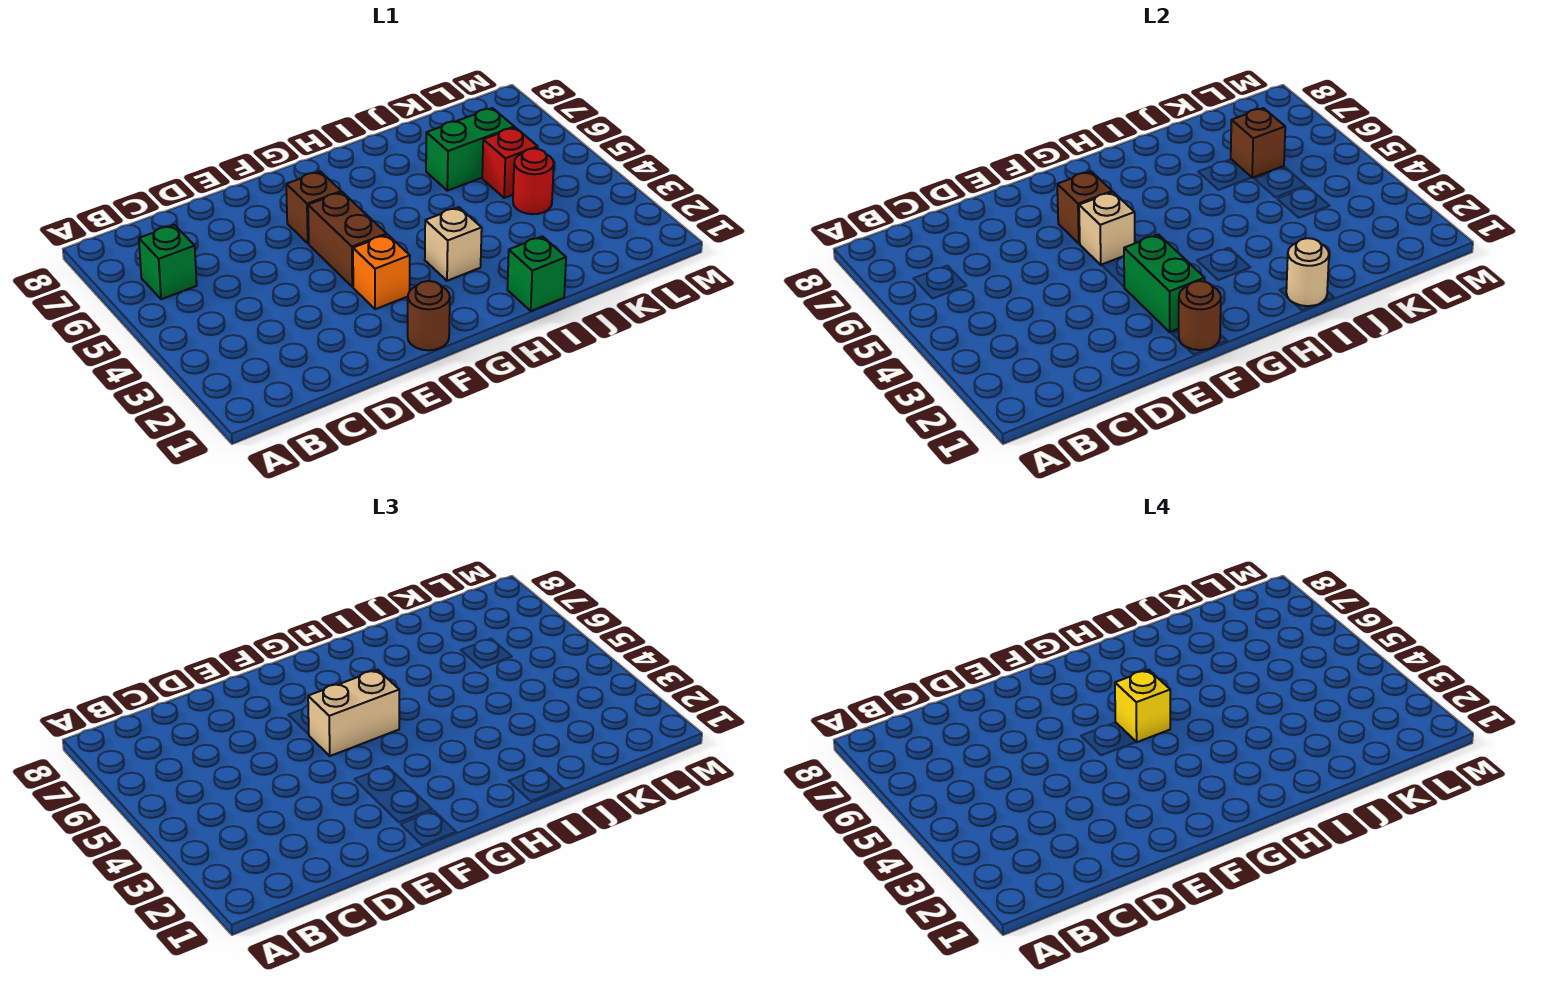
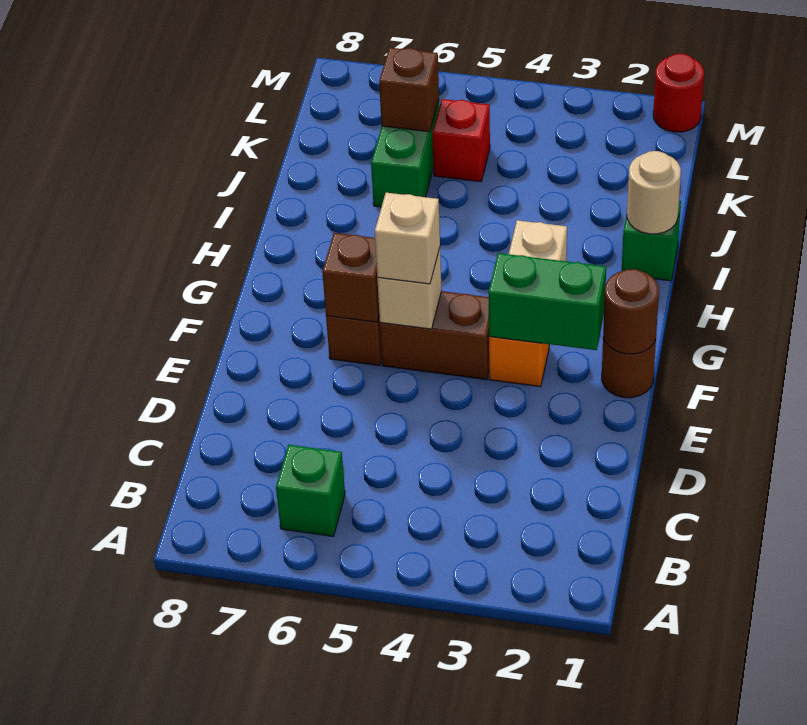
tan brick F5:G5 level 3 -> tan brick F5 level 3
yellow brick G5 level 4 -> none
red round brick K4 level 1 -> red round brick M1 level 1

